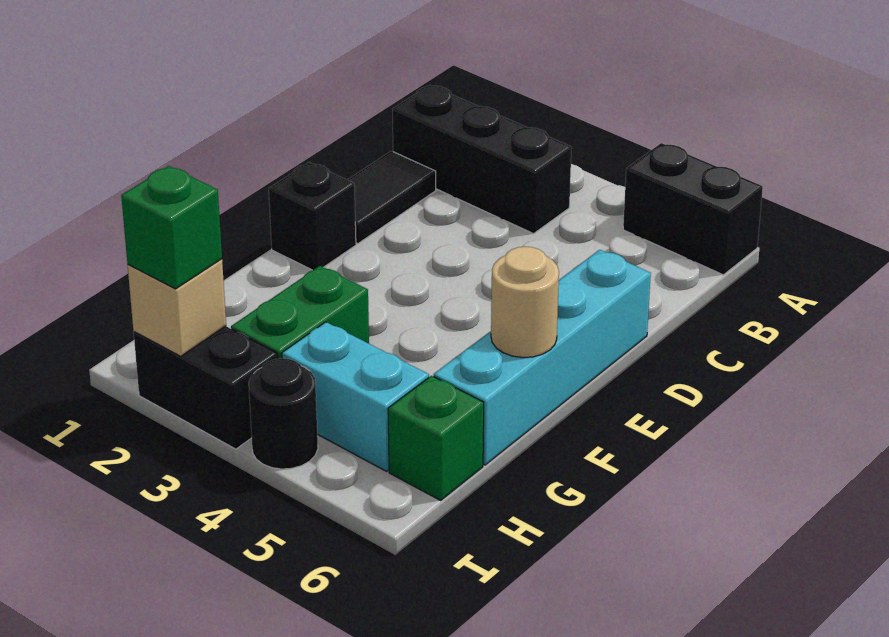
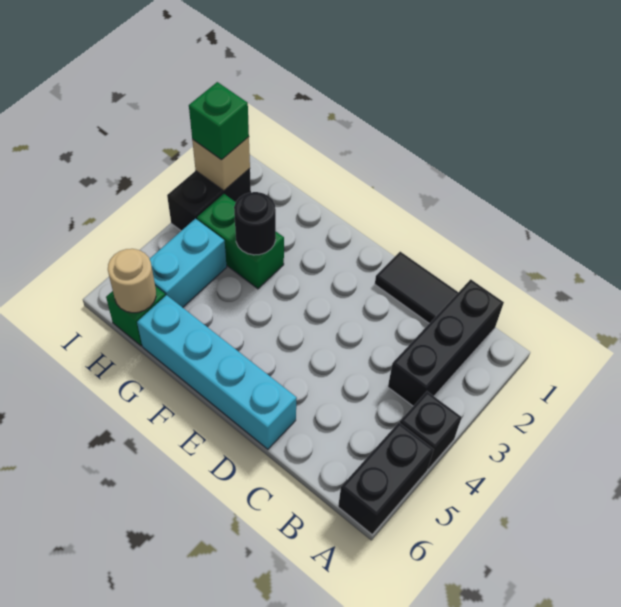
black brick E1 level 1 -> black brick A4 level 1
tan round brick F6 level 2 -> tan round brick H6 level 2
black round brick I4 level 1 -> black round brick G3 level 2

